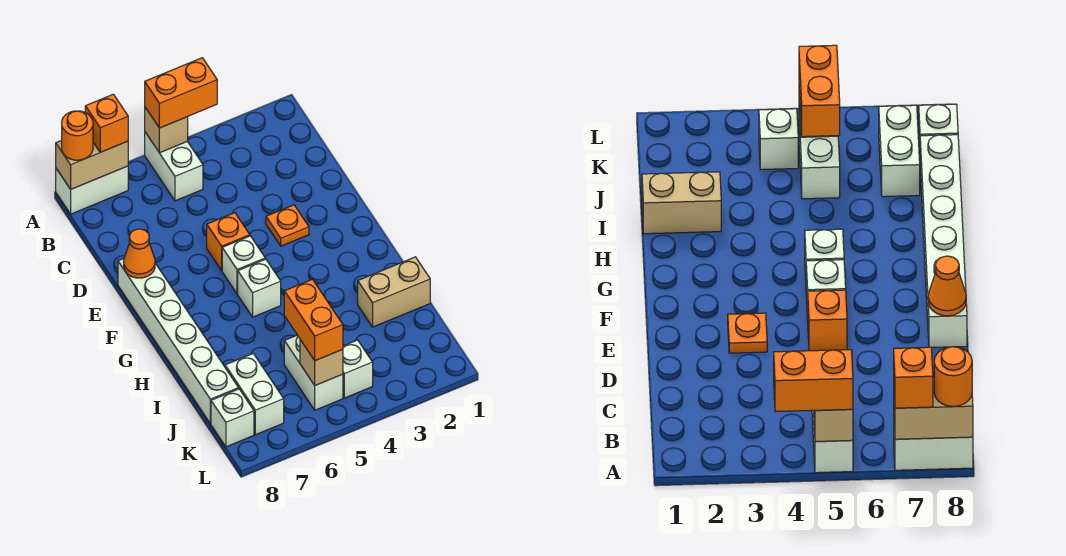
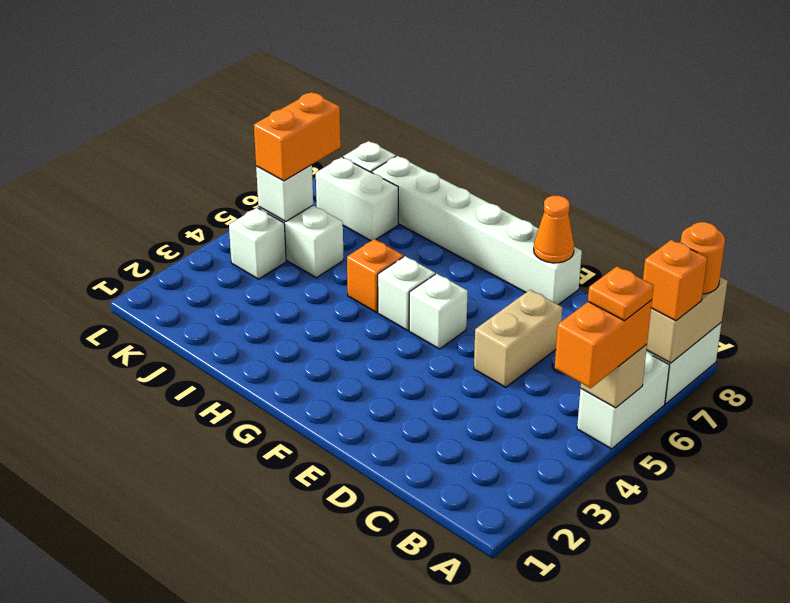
white brick A5:B5 level 1 -> white brick A5:A6 level 1
orange plate E3 level 1 -> orange plate A5 level 4
orange brick E5 level 1 -> orange brick H5 level 1
tan brick I1:I2 level 1 -> tan brick D5:D6 level 1
orange brick J5:K5 level 3 -> orange brick K5:K6 level 3
tan brick K5 level 2 -> white brick K5 level 2

